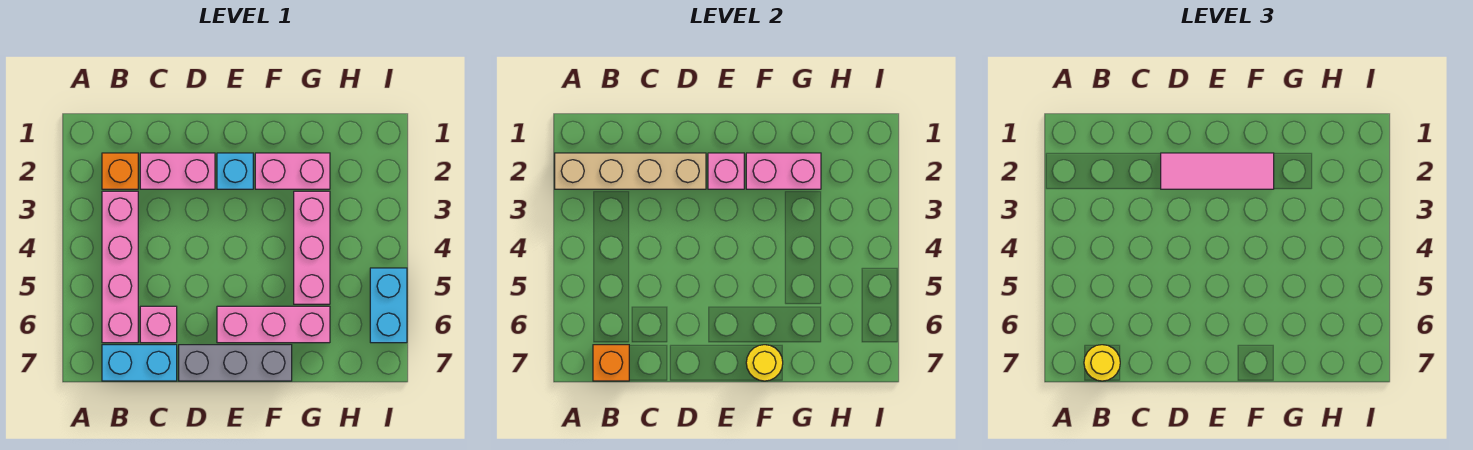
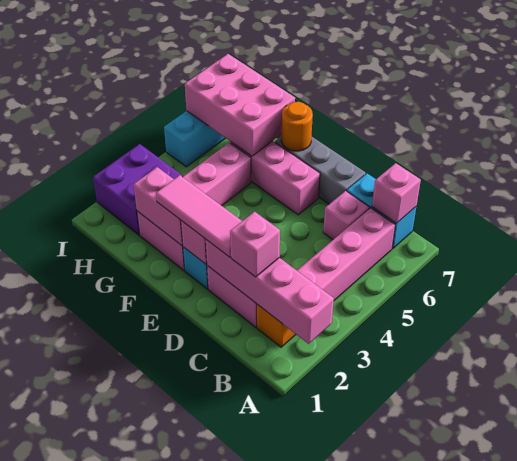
tan brick A2:D2 level 2 -> pink brick A2:D2 level 2
orange brick B7 level 2 -> pink brick B7 level 2
yellow round brick B7 level 3 -> none
none -> pink brick C2 level 3
yellow round brick F7 level 2 -> orange round brick F7 level 2
none -> pink brick G6:I7 level 2
none -> purple brick H2:I3 level 1

